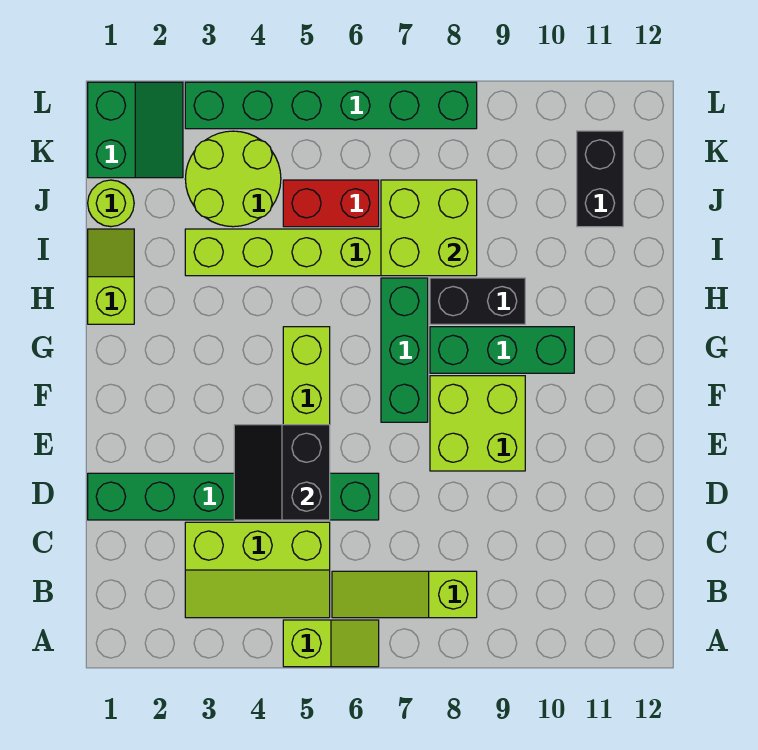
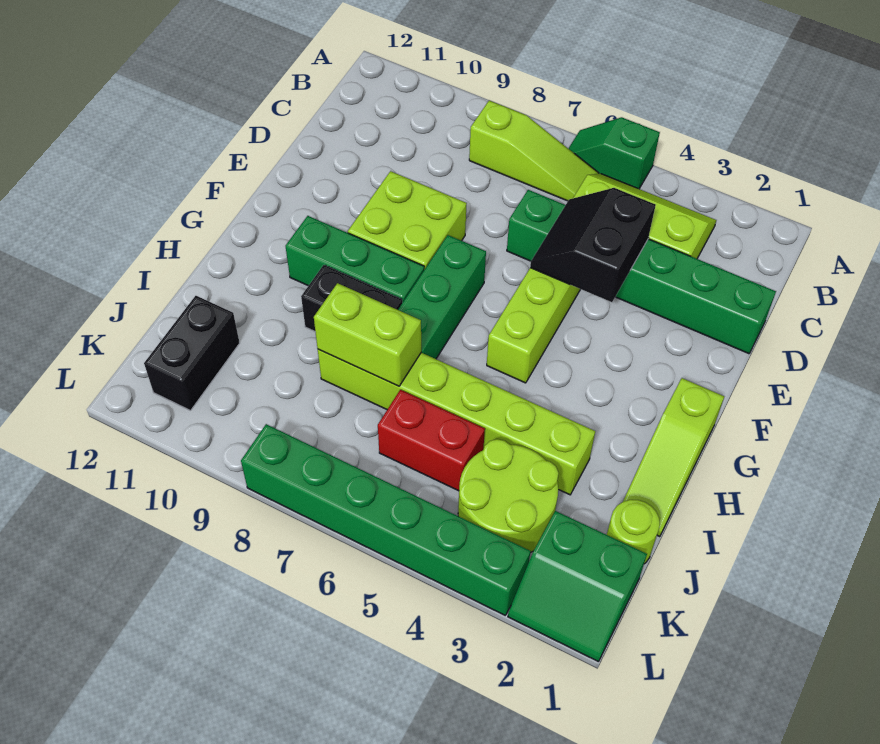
lime slope A5:A6 level 1 top 5 -> green slope A5:A6 level 1 top 5
black slope D4:E5 level 2 top 5 -> black slope D4:E5 level 2 top 4
lime slope H1:I1 level 1 top H -> lime slope G1:I1 level 1 top G
lime brick I7:J8 level 2 -> lime brick I7:I8 level 2
green slope K1:L2 level 1 top 1 -> green slope K1:L2 level 1 top K

